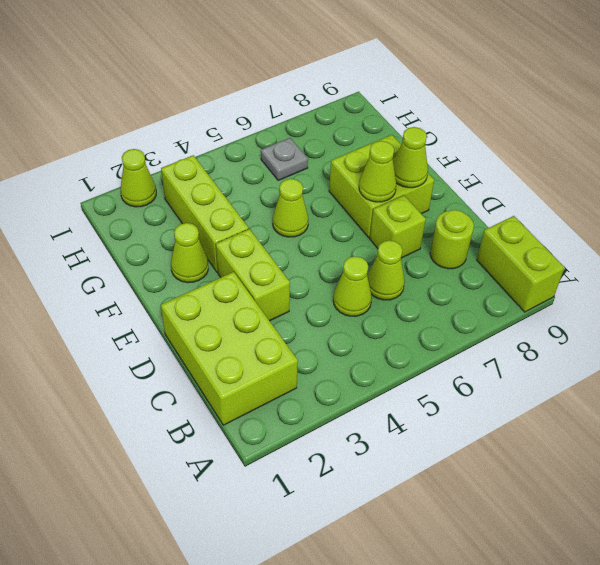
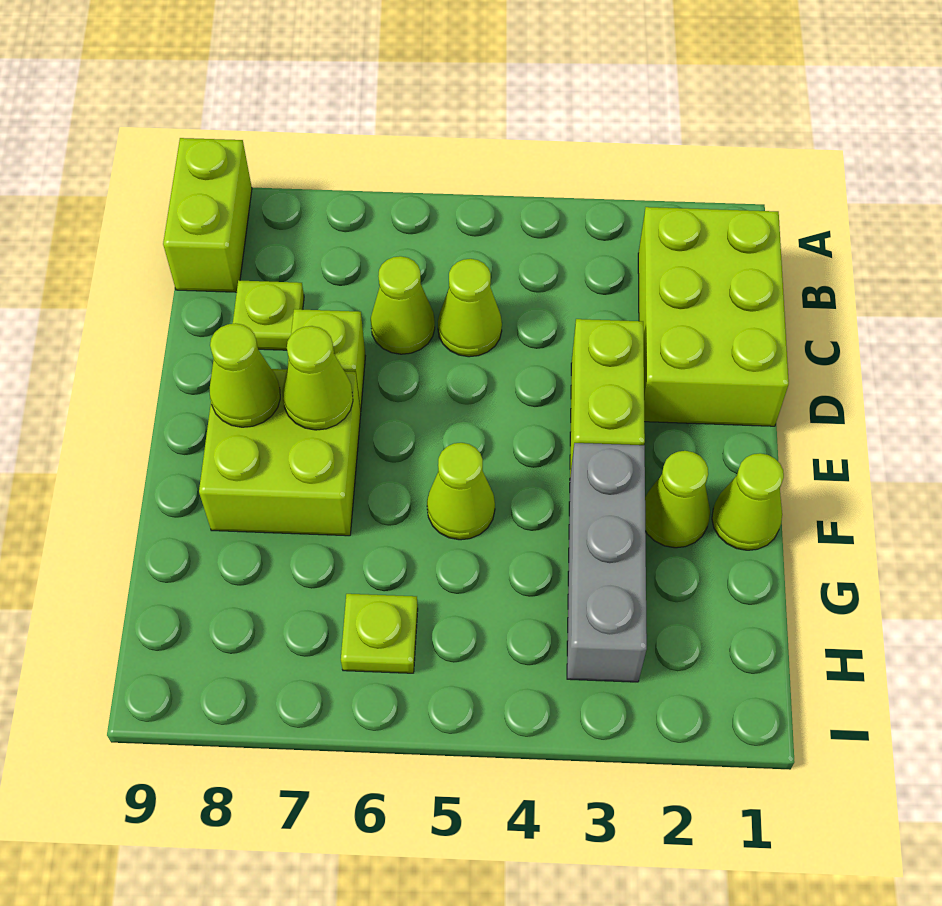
lime round brick C8 level 1 -> lime plate C8 level 1
lime brick F3:H3 level 1 -> grey brick F3:H3 level 1
grey plate H6 level 1 -> lime plate H6 level 1
lime cone I2 level 1 -> lime cone F1 level 1

